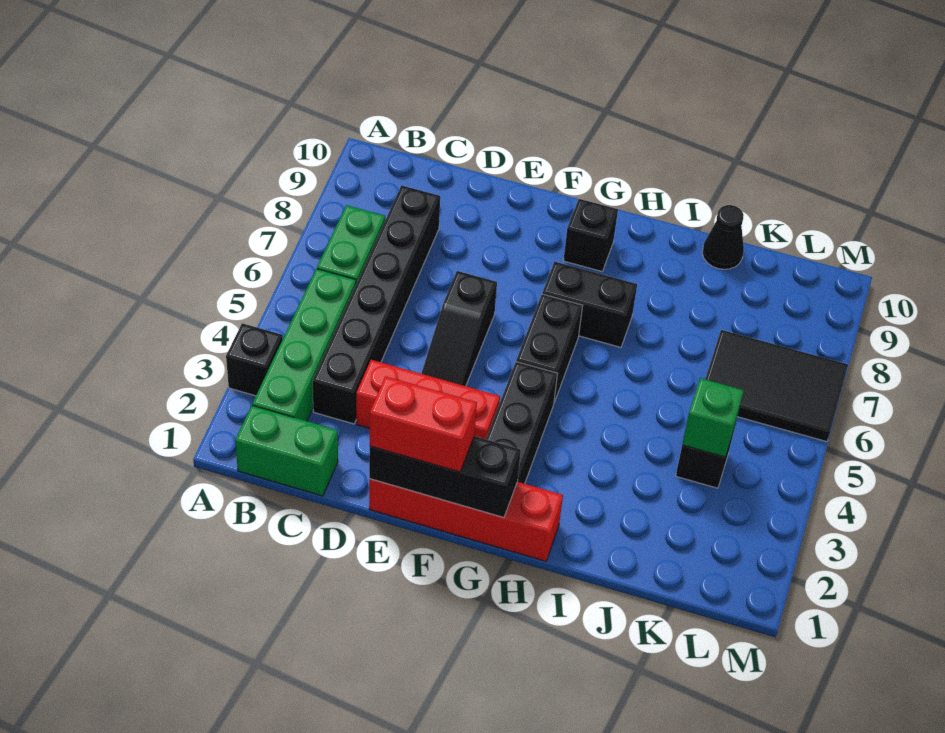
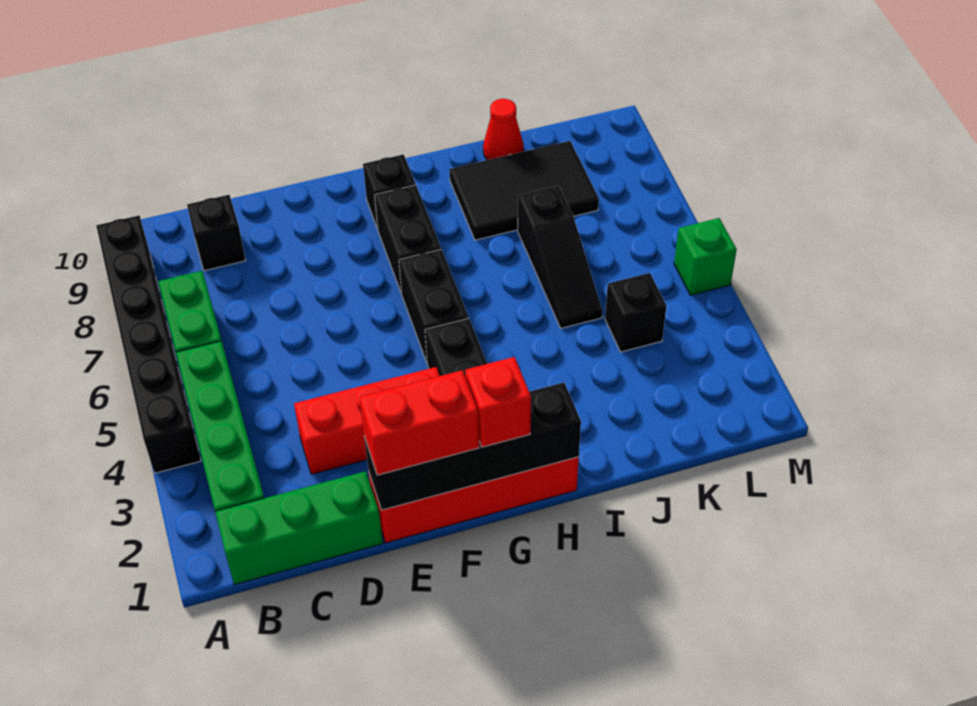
black brick A3 level 1 -> black brick C9 level 1
green brick B1:C1 level 1 -> green brick B1:D1 level 1
black brick C3:C8 level 1 -> black brick A4:A9 level 1
black brick E1:G1 level 2 -> black brick E1:H1 level 2
black slope E4:E6 level 1 top 6 -> black slope J5:J7 level 1 top 7
none -> red brick G1 level 3
black brick G7:H7 level 1 -> black brick G7:G8 level 1
black cone J10 level 1 -> red cone J10 level 1
green brick K4 level 2 -> green brick M5 level 1
black tile K6:M7 level 1 -> black tile I8:K9 level 1

